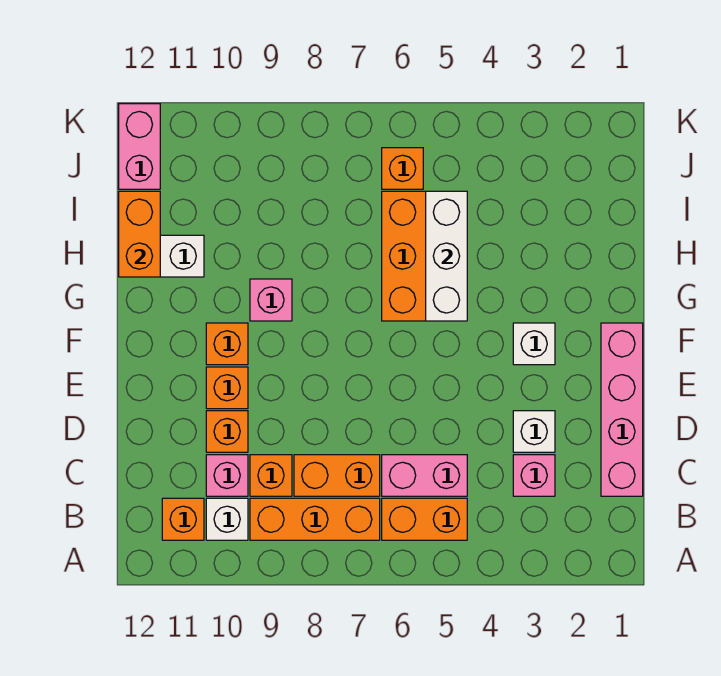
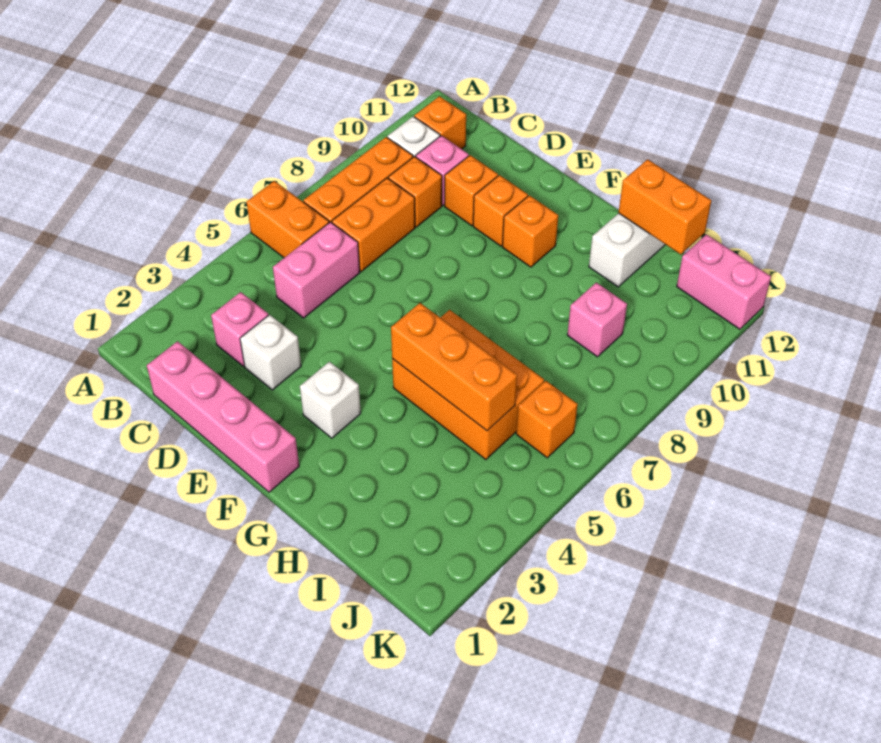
orange brick B5:B6 level 1 -> orange brick A6:B6 level 1
white brick G5:I5 level 2 -> orange brick G5:I5 level 2
pink brick G9 level 1 -> pink brick I9 level 1

